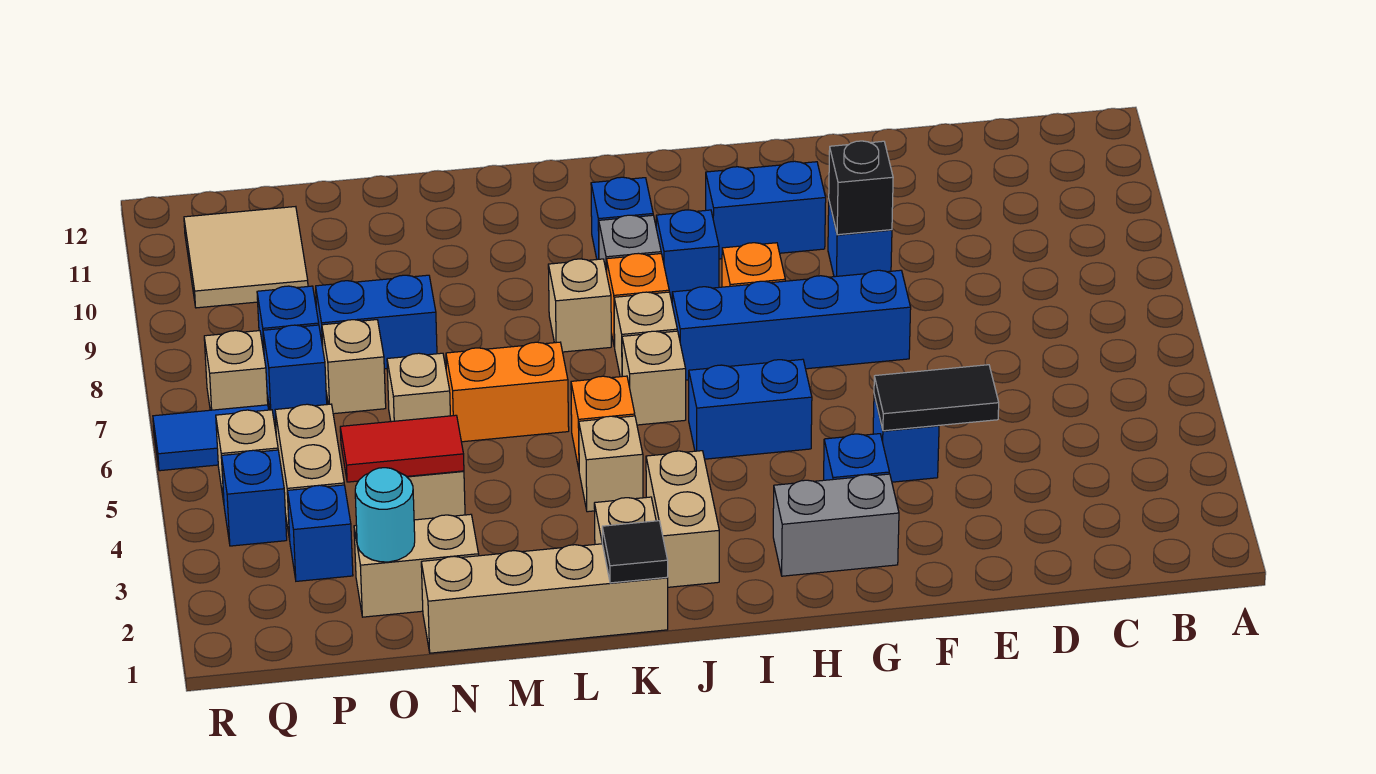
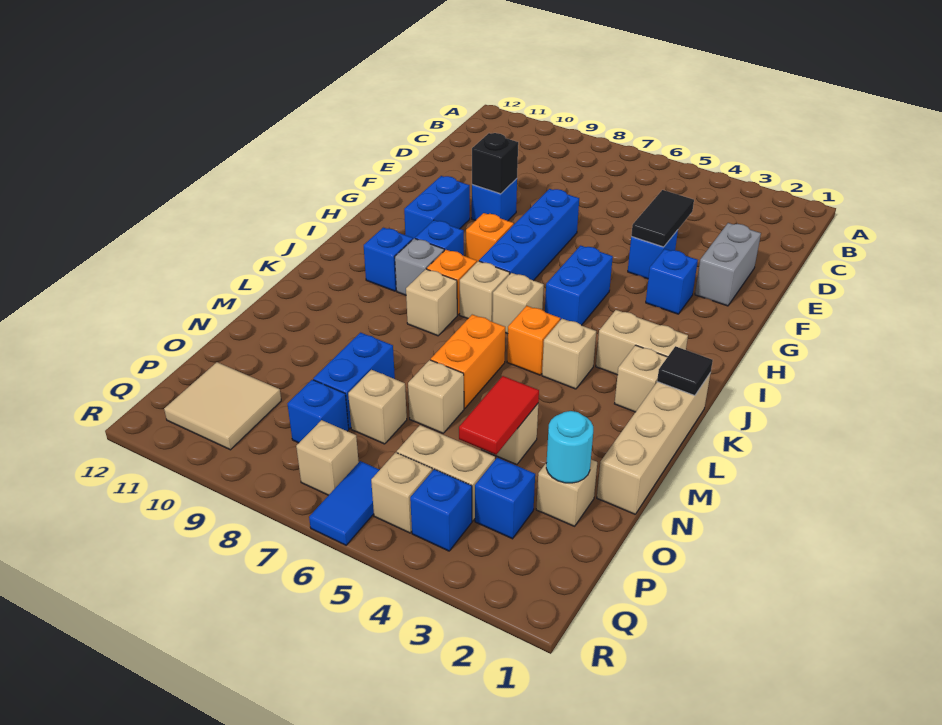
grey brick G2:H2 level 1 -> grey brick E2:F2 level 1
tan brick N2:O2 level 1 -> tan brick O2 level 1
blue brick P7 level 1 -> none

